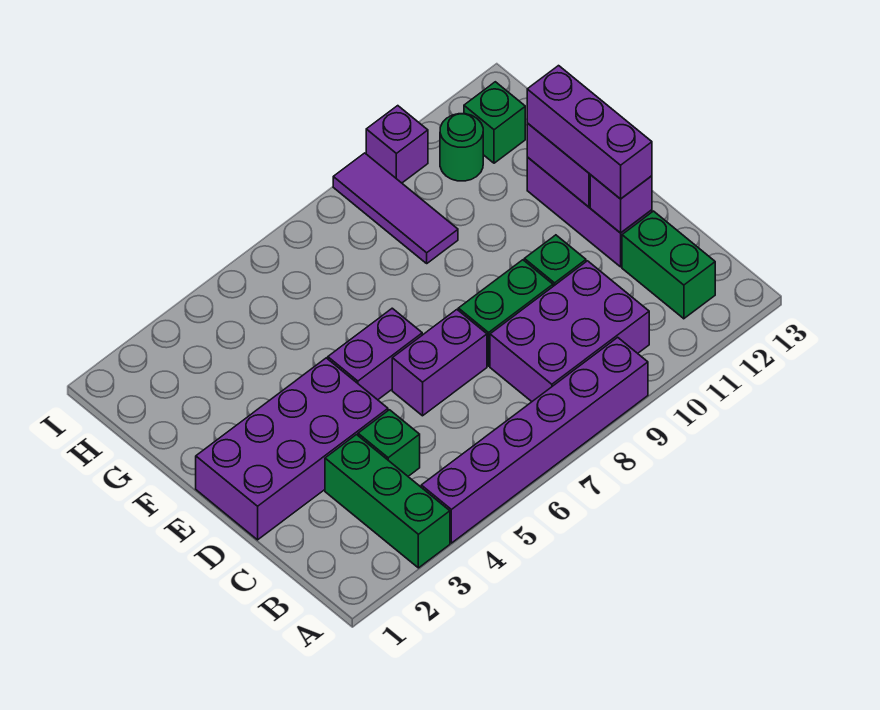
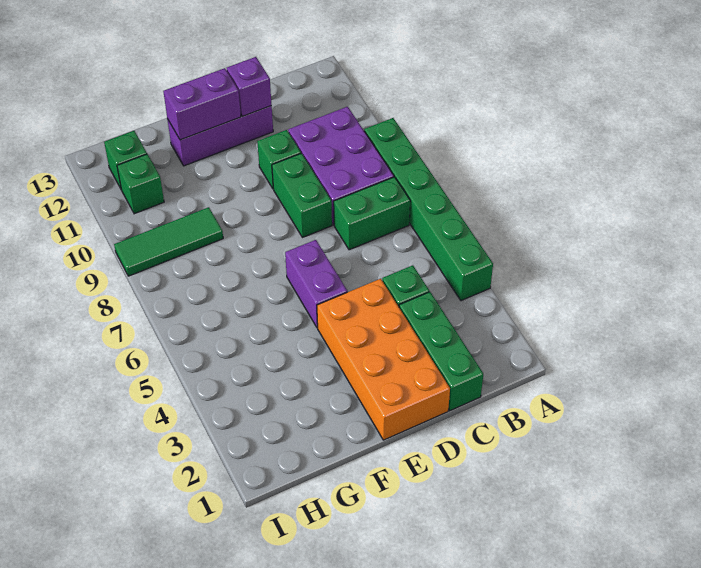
green brick A3:C3 level 1 -> green brick C1:C3 level 1
purple brick A4:A9 level 1 -> green brick A4:A9 level 1
green brick B12:C12 level 1 -> green brick B7:C7 level 1
purple brick D1:E4 level 1 -> orange brick D1:E4 level 1
purple brick D6:D7 level 1 -> none
purple brick D12:F12 level 3 -> none
purple tile G9:I9 level 1 -> green tile G9:I9 level 1
green round brick H11 level 1 -> green brick H11 level 1
purple brick I10 level 1 -> none

